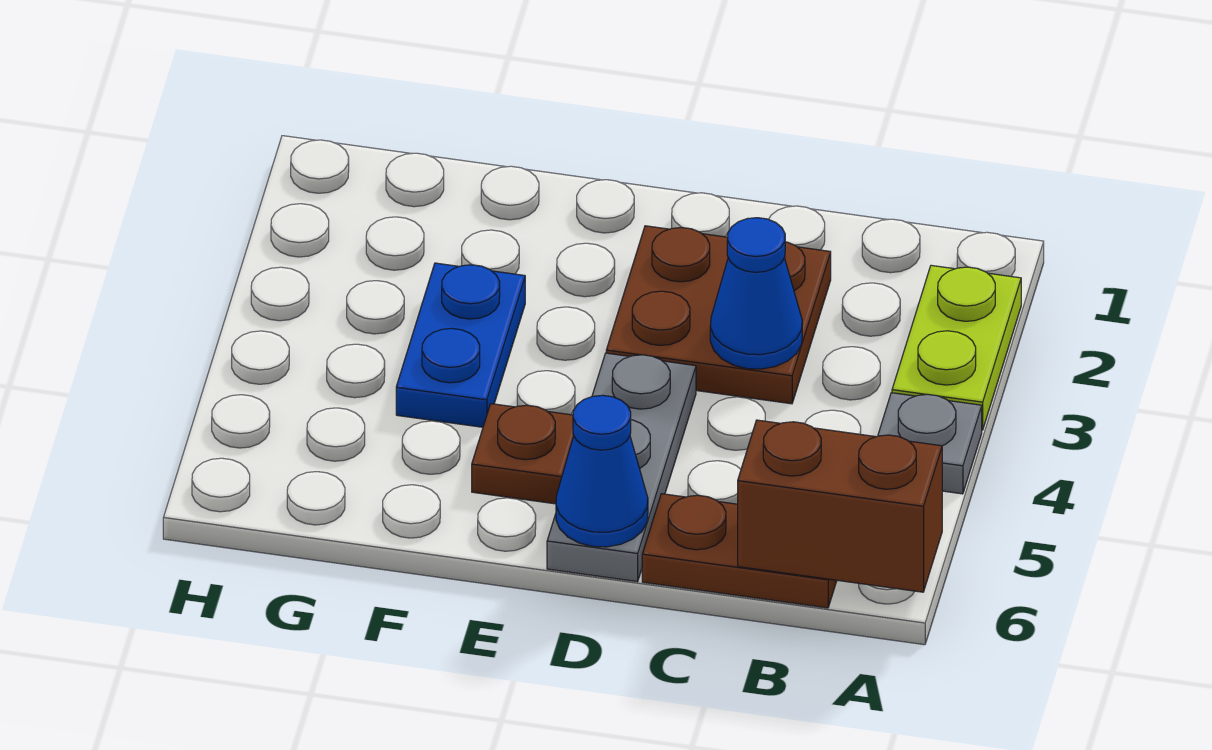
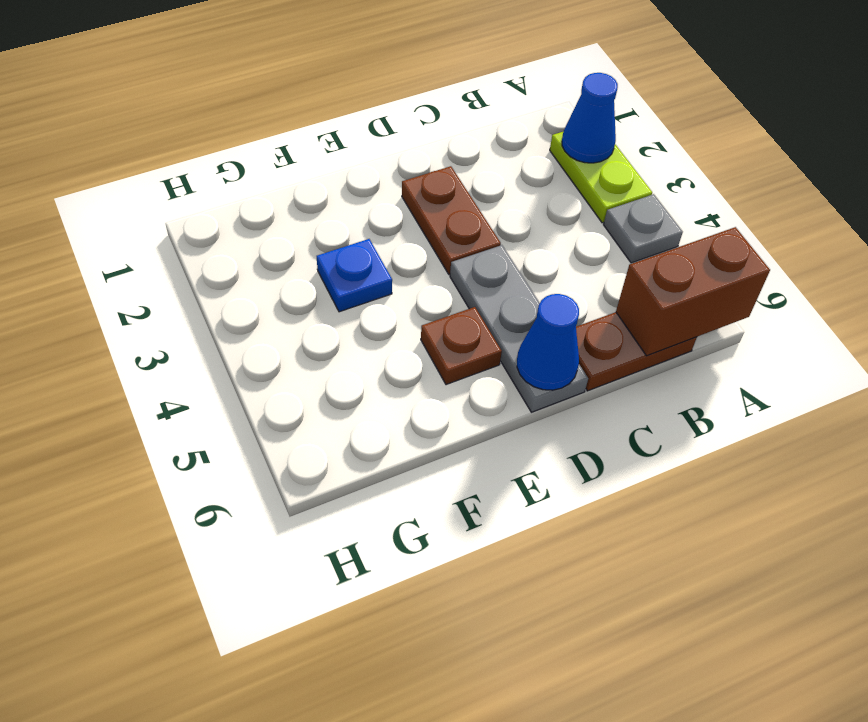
brown plate C2:D3 level 1 -> brown plate D2:D3 level 1
blue cone C3 level 2 -> blue cone A2 level 2
blue plate F3:F4 level 1 -> blue plate F3 level 1

